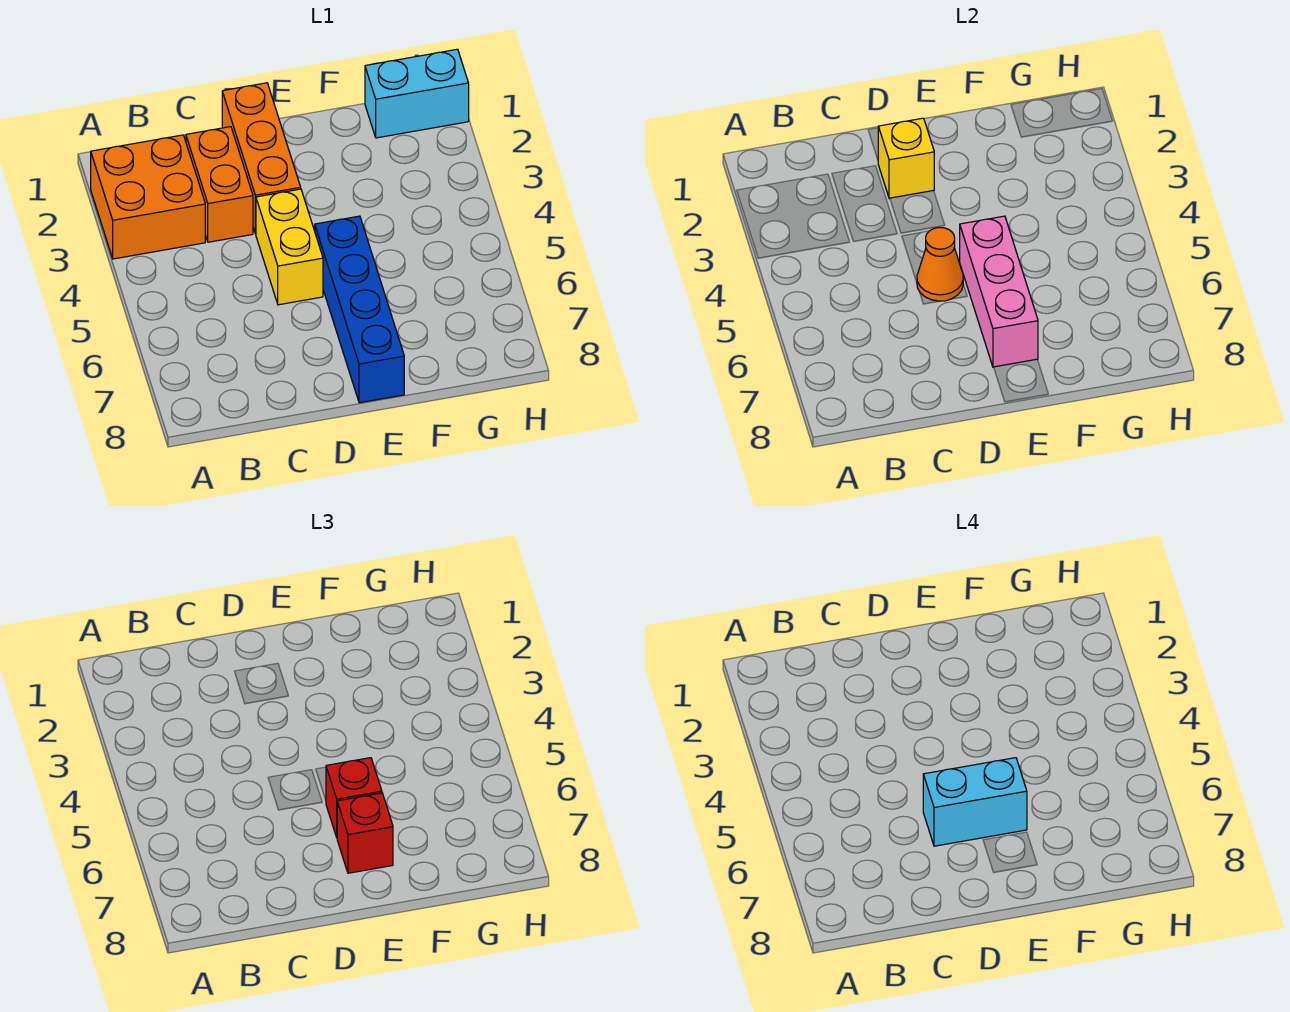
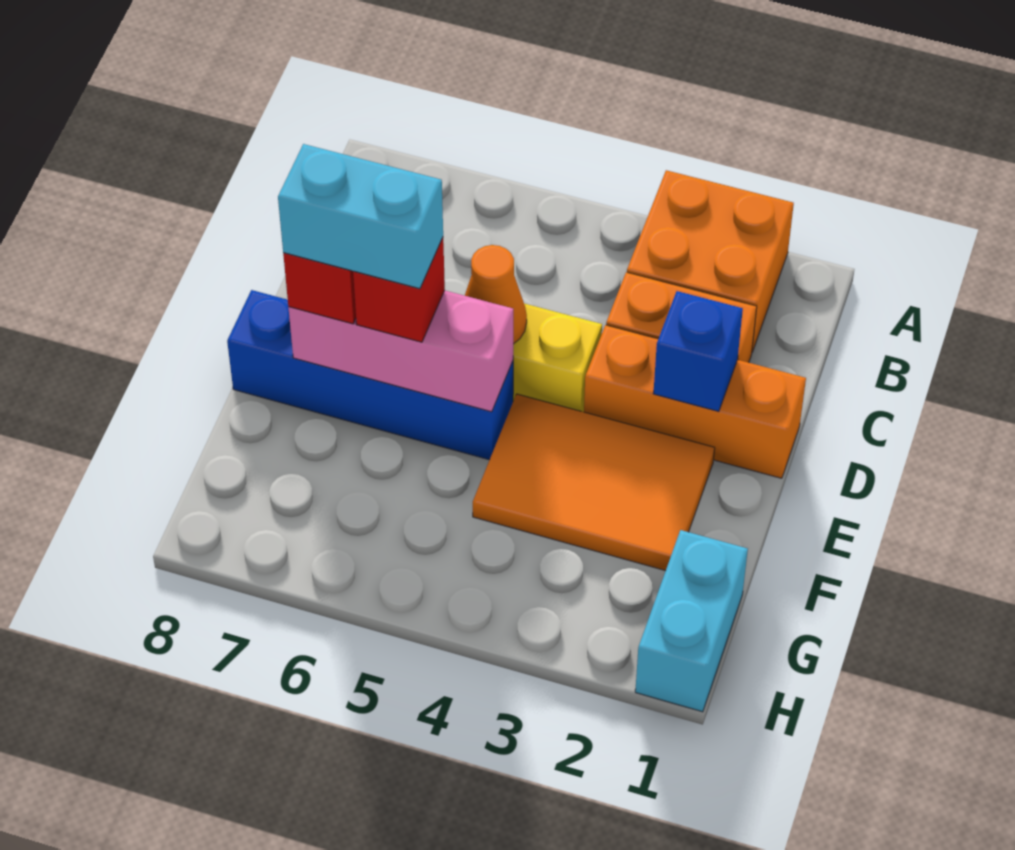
yellow brick D2 level 2 -> blue brick D2 level 2
cyan brick D6:E6 level 4 -> cyan brick E6:E7 level 4
none -> orange tile E2:F4 level 1

